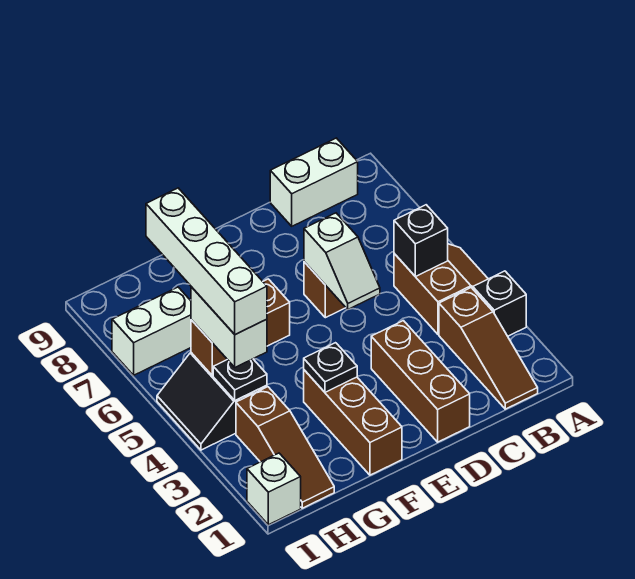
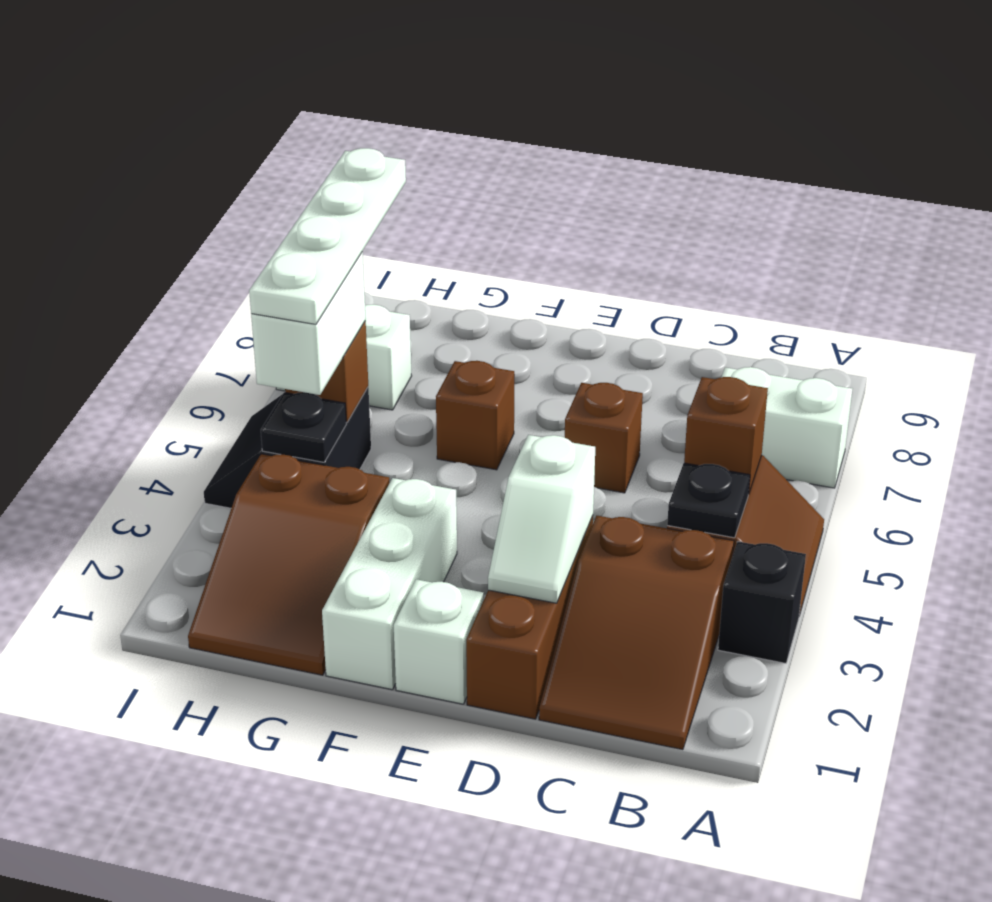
brown slope B1:B3 level 1 top 3 -> brown slope B1:C3 level 1 top 3
black brick B5 level 2 -> brown brick B5 level 2
white brick B9:C9 level 1 -> white brick A7:B7 level 1
white slope D5:D6 level 2 top 6 -> white slope D2:D3 level 2 top 3
brown brick F1:F3 level 1 -> white brick F1:F3 level 1
black plate F3 level 2 -> black plate B4 level 2
brown slope H1:H3 level 1 top 3 -> brown slope G1:H3 level 1 top 3
white brick H4:H7 level 4 -> white plate H4:H7 level 4
white brick I1 level 1 -> white brick E1 level 1

